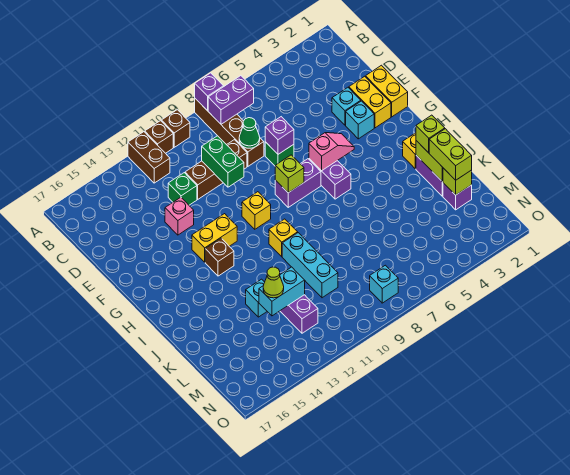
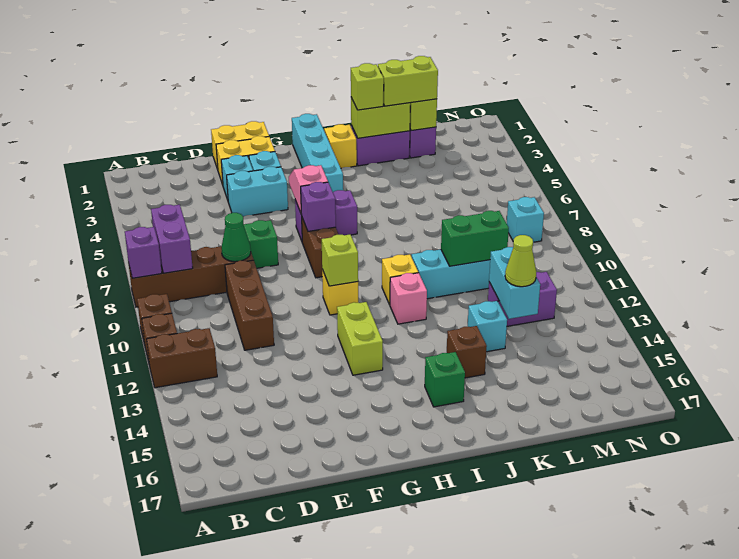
green brick D10:E10 level 2 -> green brick K10:L10 level 2
green brick D12 level 1 -> green brick I15 level 1
none -> cyan brick E4:F4 level 1
purple brick E7 level 2 -> purple brick G7 level 2
pink brick E13 level 1 -> pink brick I11 level 1
purple brick G7:G8 level 1 -> brown brick G7:G8 level 1
lime brick G8 level 2 -> lime brick G10 level 2
yellow brick G12:G13 level 1 -> lime brick G12:G13 level 1
none -> cyan brick H1:H4 level 1
brown brick H13 level 1 -> brown brick J14 level 1

